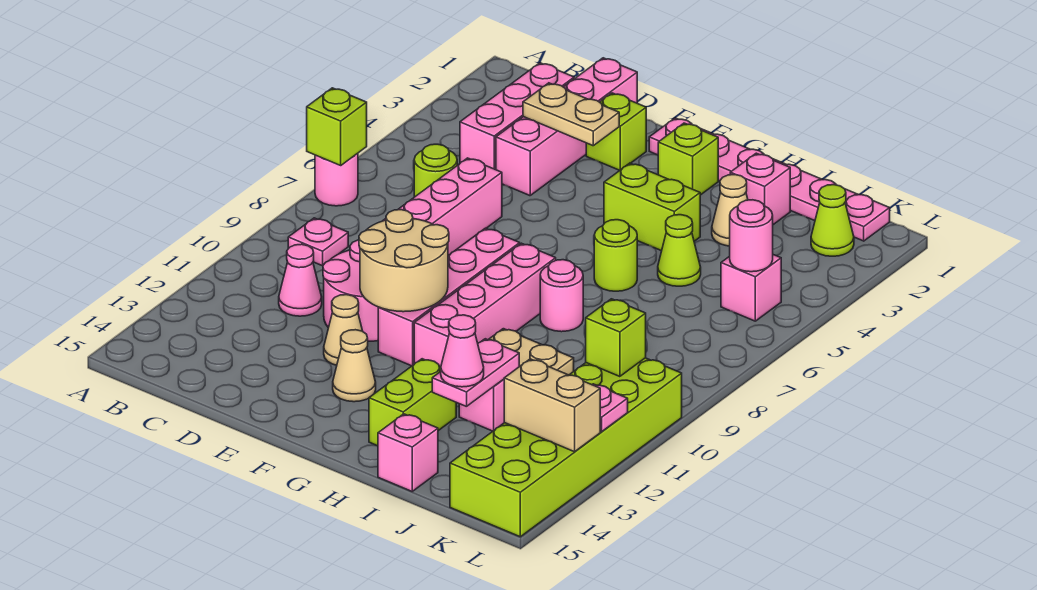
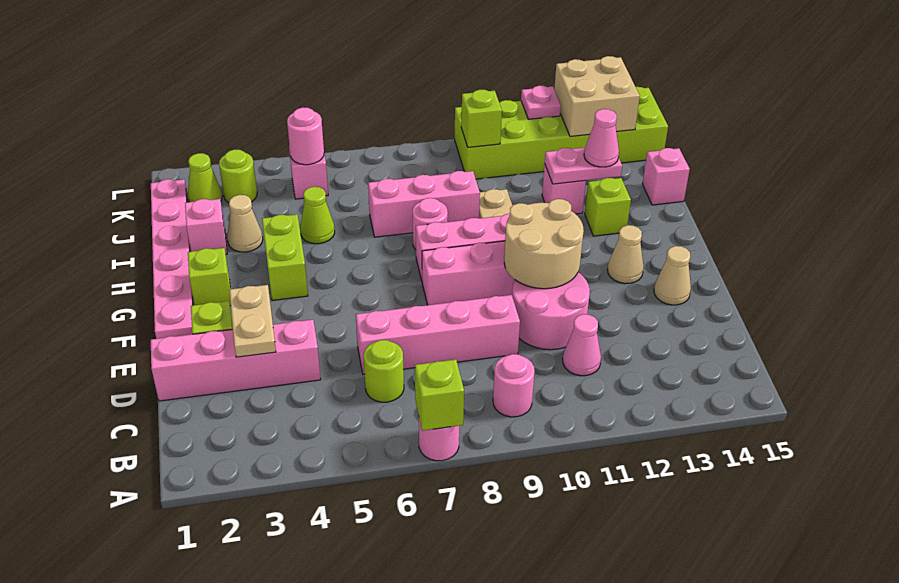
pink plate B9 level 1 -> pink round brick B9 level 1
pink brick C2:C4 level 1 -> pink brick I7:I9 level 1
tan cone E12 level 1 -> tan cone E14 level 1
lime round brick H6 level 1 -> lime round brick K3 level 1
lime brick H13:H14 level 1 -> lime brick H13 level 1
tan brick K13:L13 level 2 -> tan brick K13:L14 level 2

